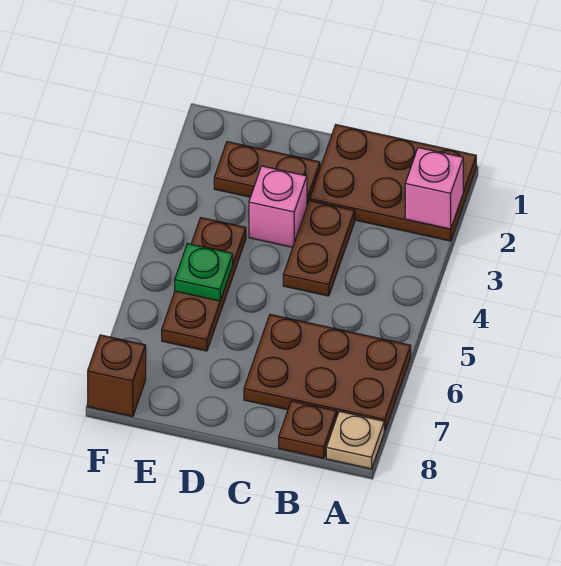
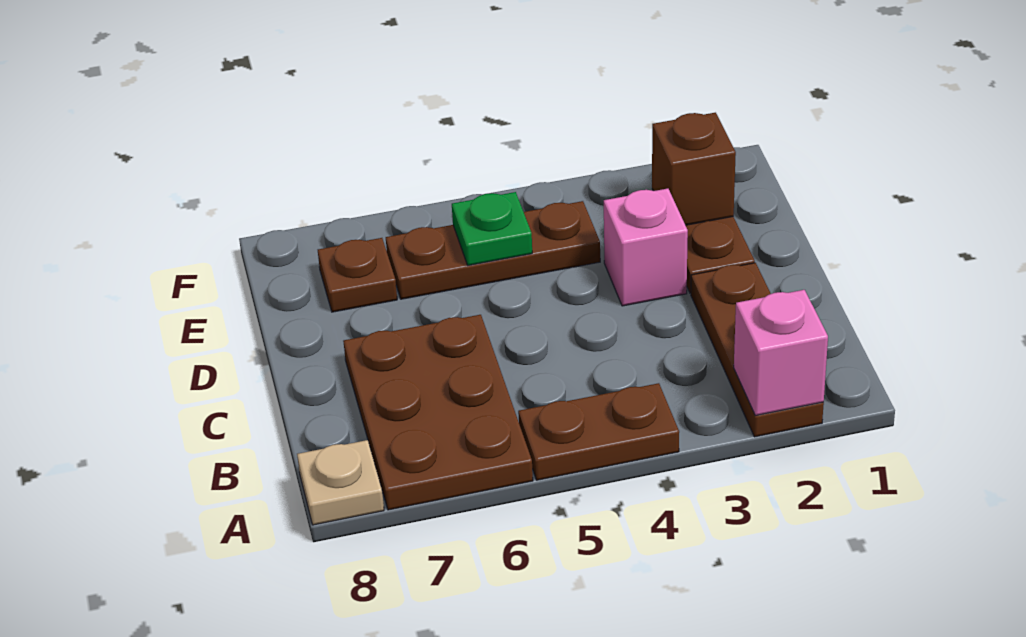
brown plate A1:C2 level 1 -> brown plate A2:C2 level 1
brown plate B8 level 1 -> brown plate E7 level 1
brown plate C3:C4 level 1 -> brown plate A4:A5 level 1
brown brick F8 level 1 -> brown brick E2 level 2

